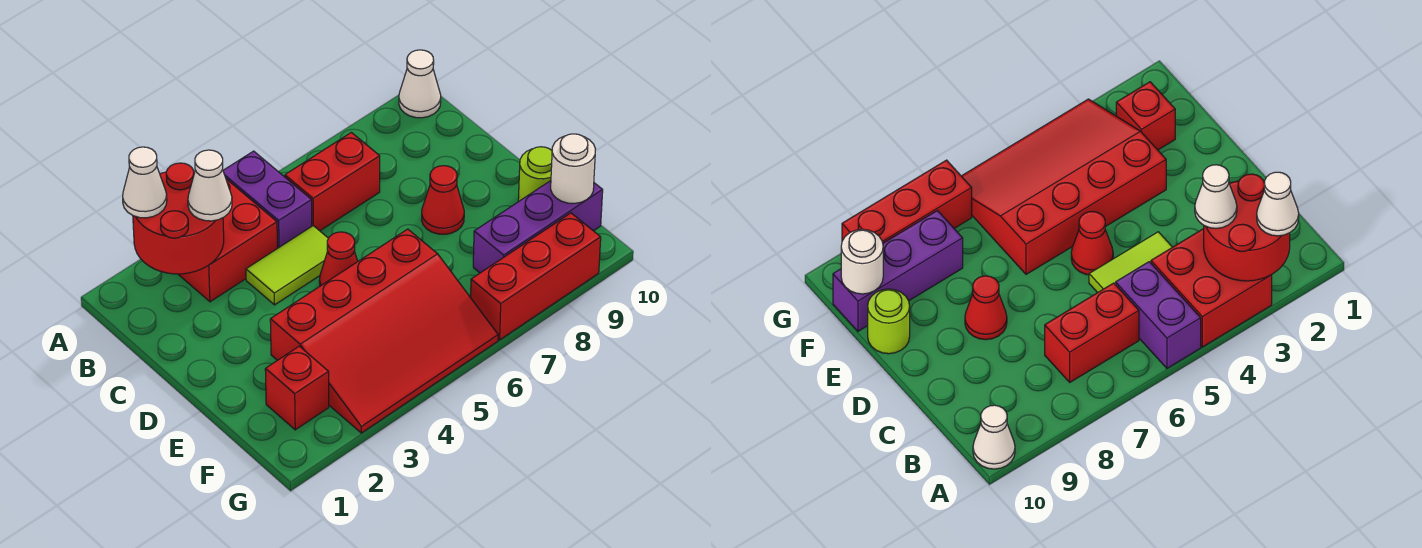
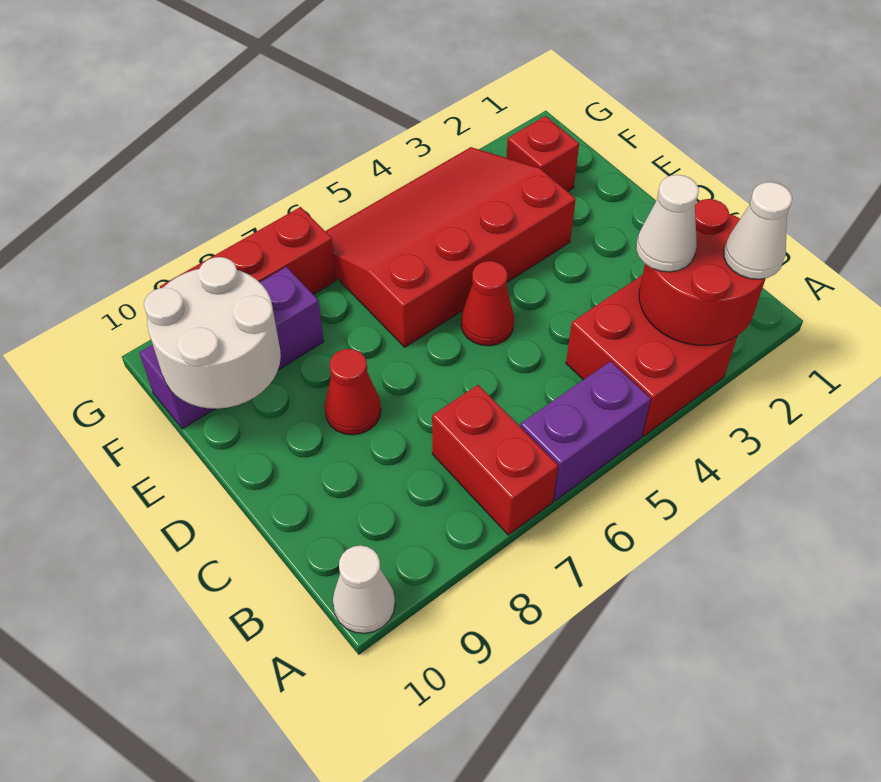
purple brick A5:B5 level 1 -> purple brick A5:A6 level 1
red brick B6:B7 level 1 -> red brick A7:B7 level 1
lime tile C4:C5 level 1 -> none
lime round brick E10 level 1 -> none
white round brick F10 level 2 -> white round brick E9:F10 level 2

